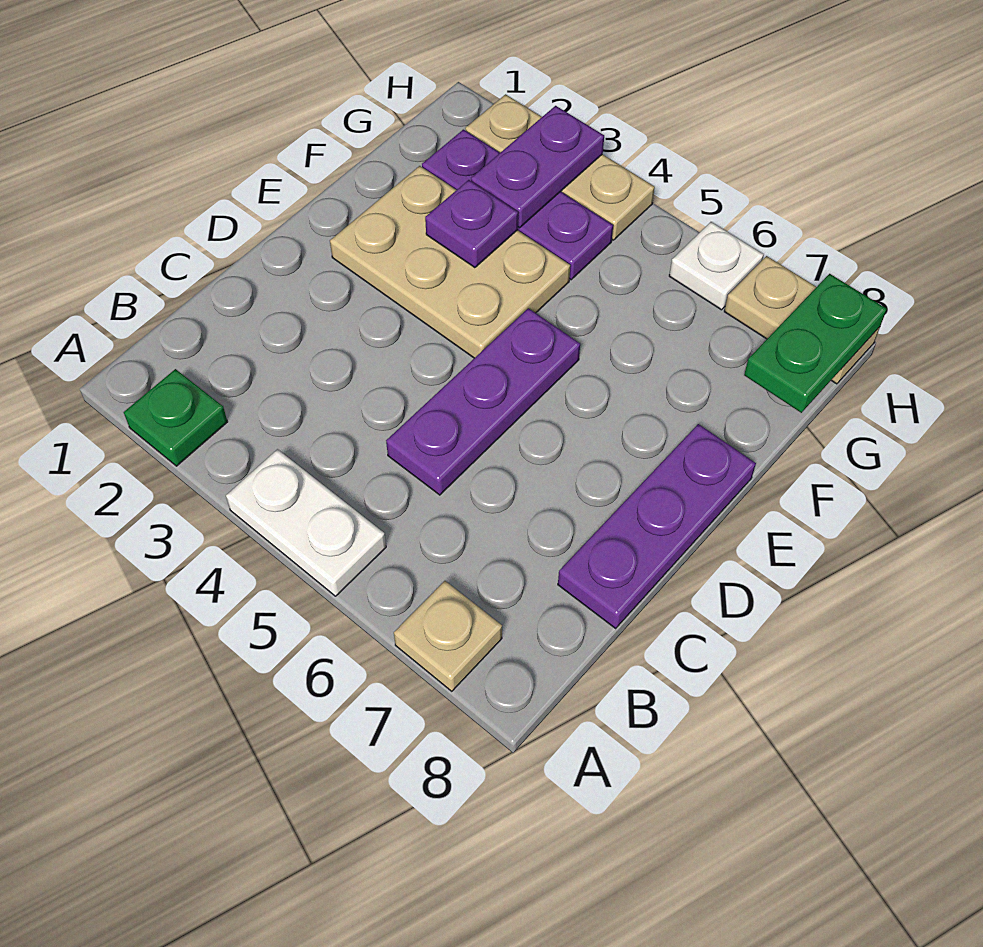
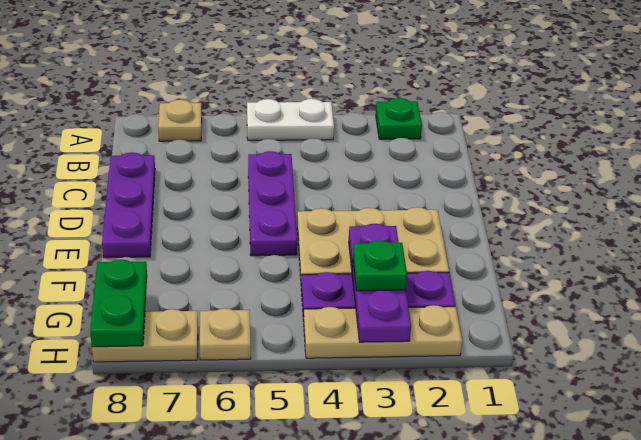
none -> green plate G3 level 3
white plate H6 level 1 -> tan plate H6 level 1

